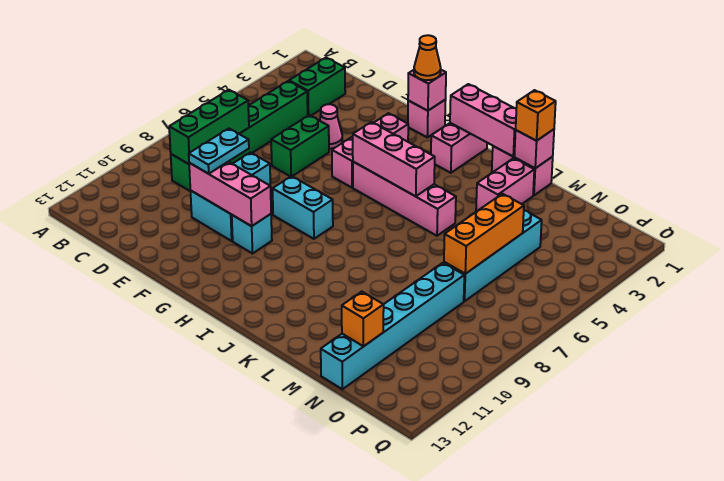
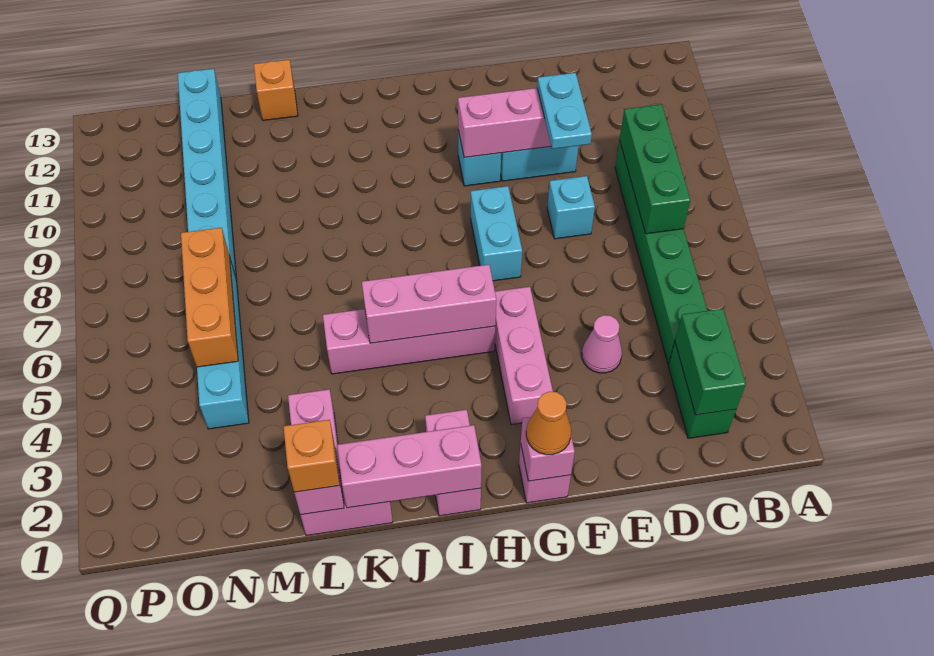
green brick E5:E6 level 1 -> green brick C2:C3 level 2
cyan brick G8:H8 level 1 -> cyan brick G7:G8 level 1
orange brick N12 level 2 -> orange brick L13 level 1

